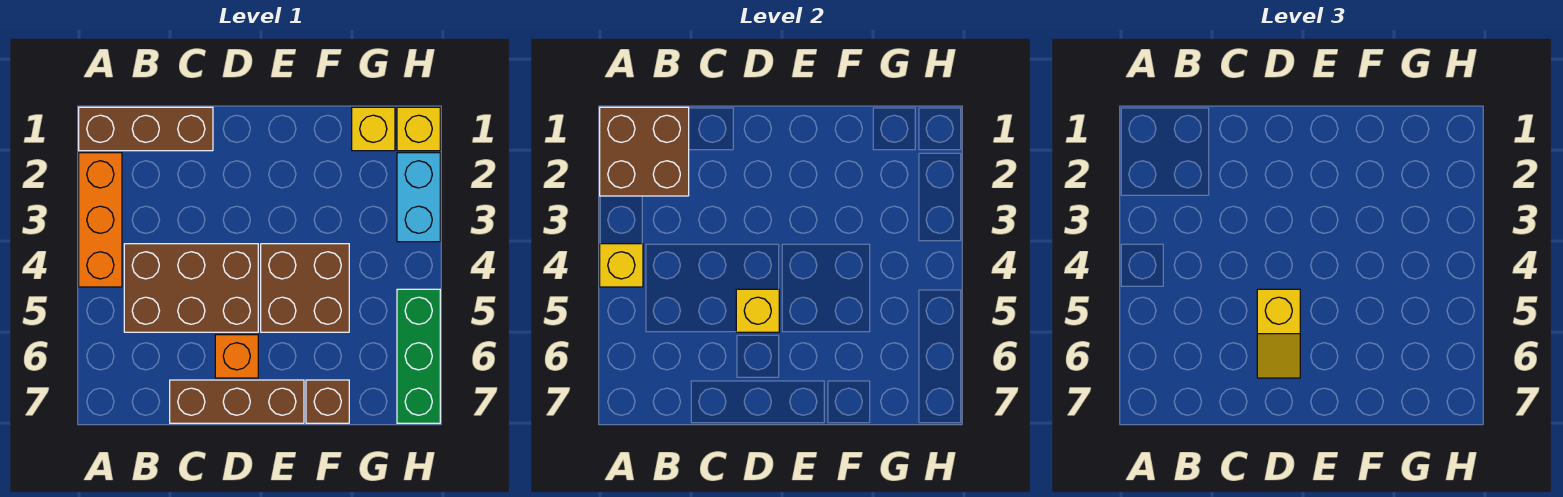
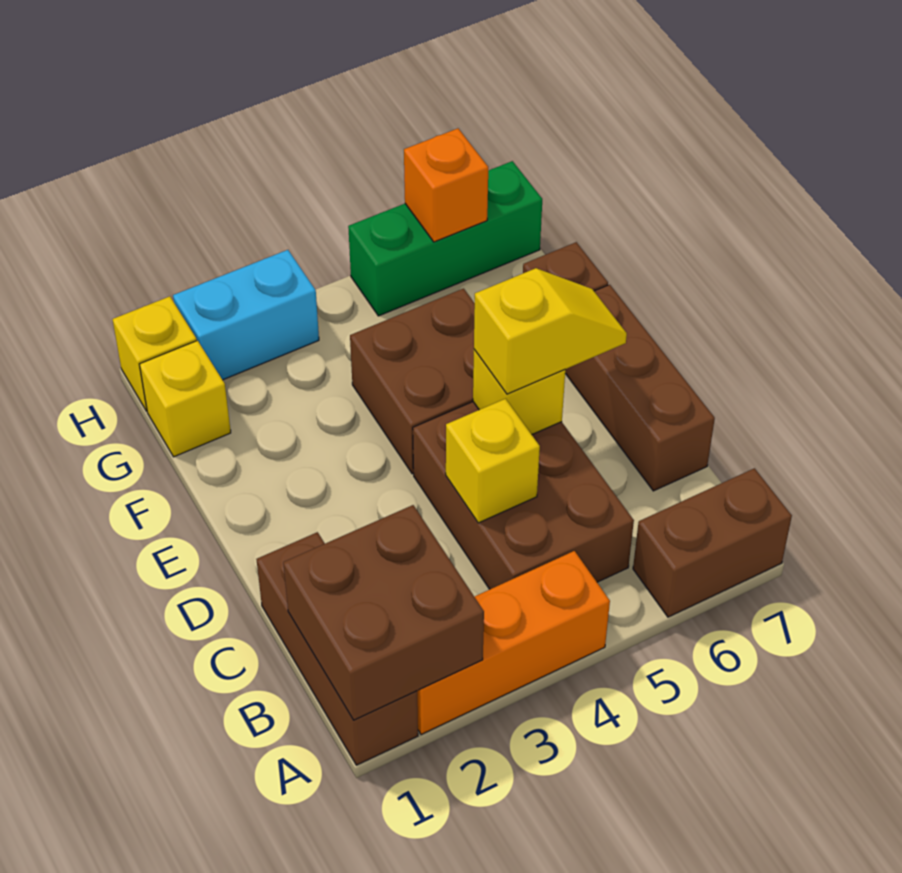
yellow brick A4 level 2 -> yellow brick C4 level 2
none -> brown brick A6:A7 level 1
orange brick D6 level 1 -> orange brick H6 level 2

